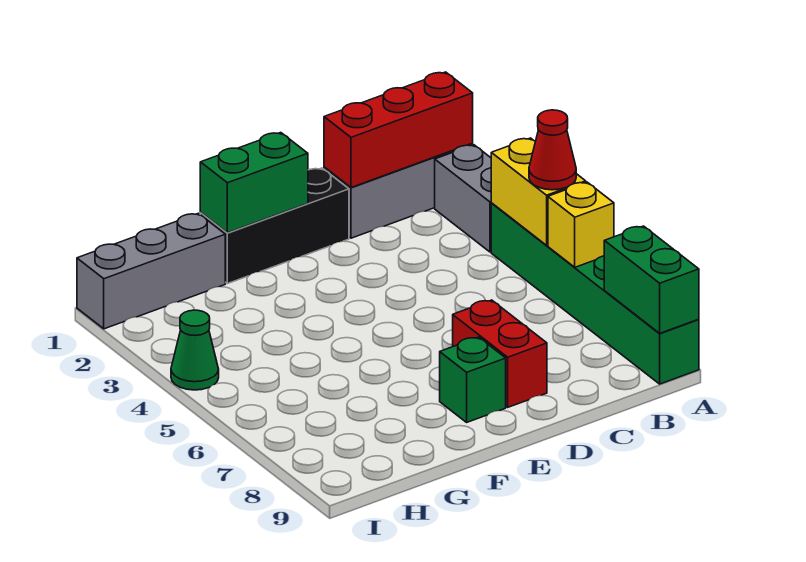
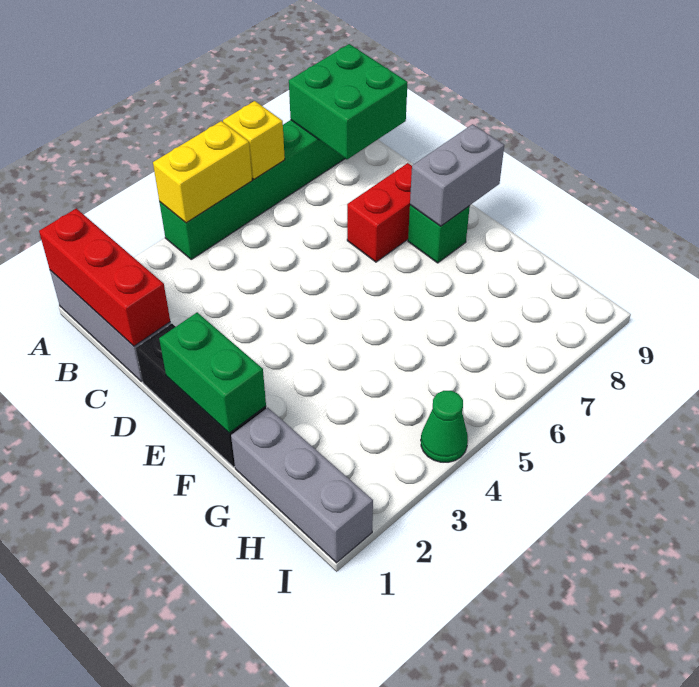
grey brick A2:A3 level 1 -> grey brick E8:E9 level 2
red cone A5 level 3 -> none
green brick A8:A9 level 2 -> green brick A8:B9 level 2

